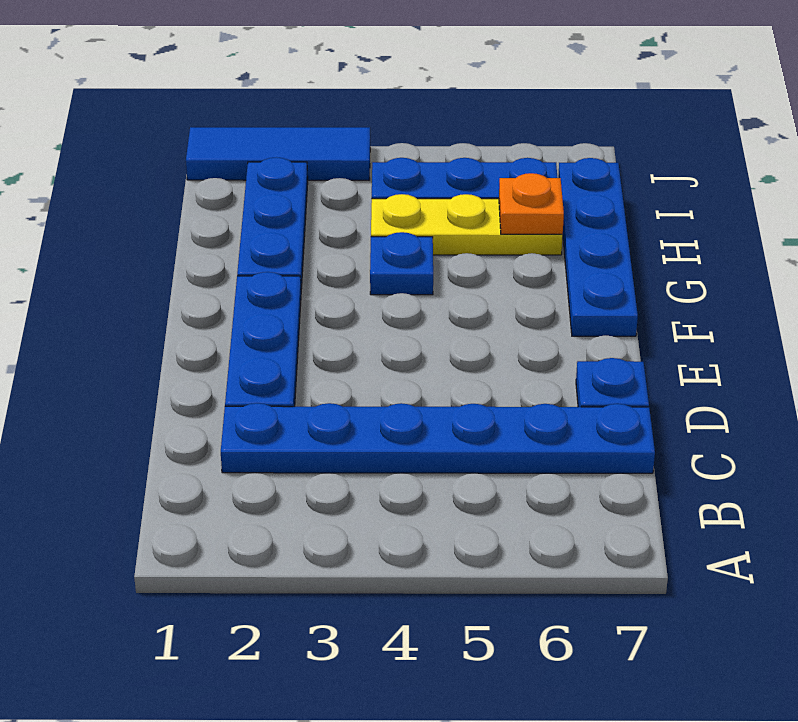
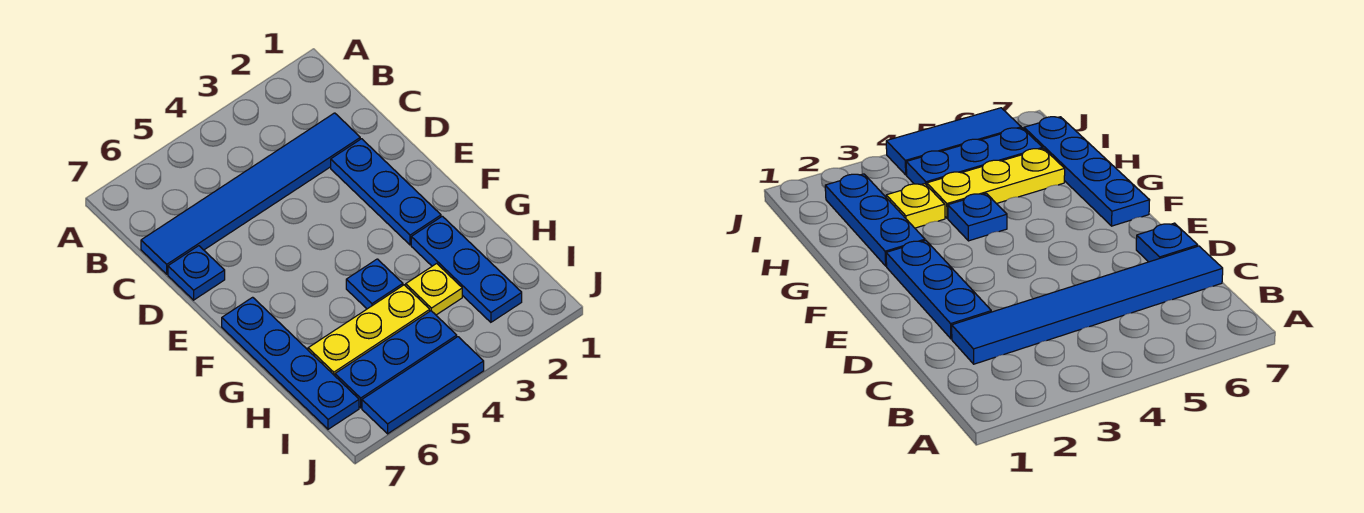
blue plate C2:C7 level 1 -> blue tile C2:C7 level 1
none -> yellow plate H3 level 1
orange plate H6 level 2 -> none
blue tile J1:J3 level 1 -> blue tile J4:J6 level 1

